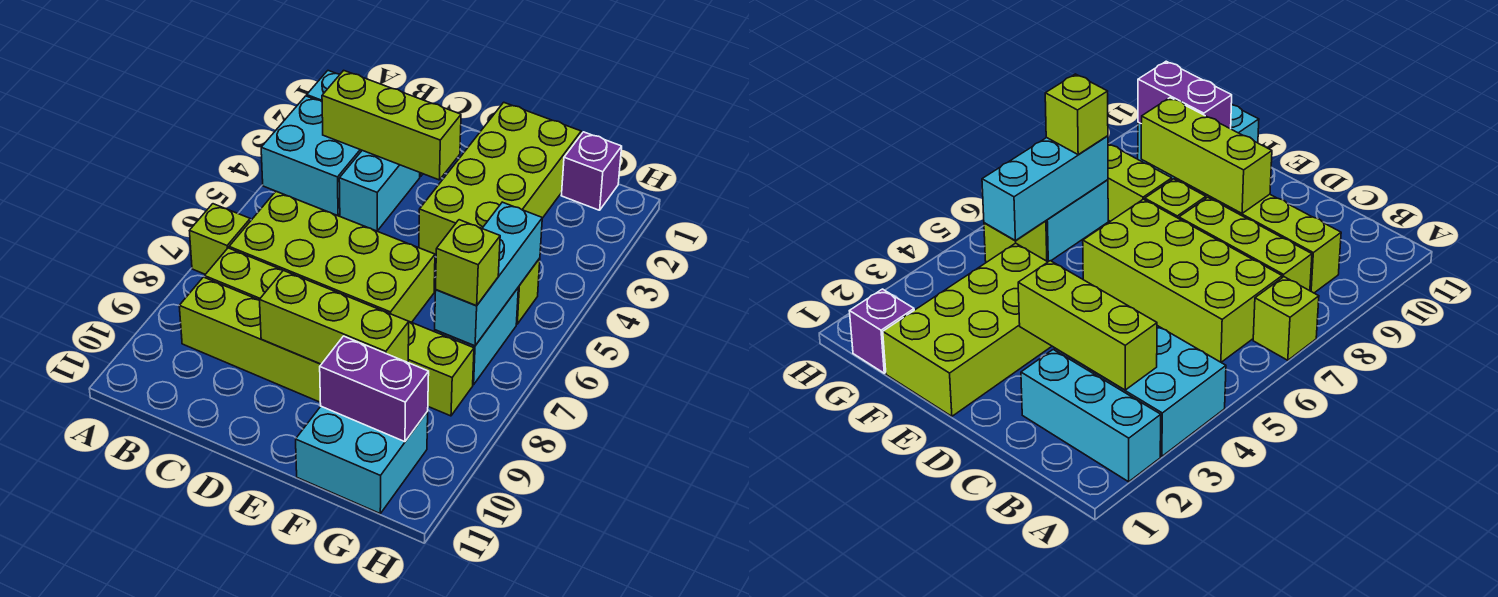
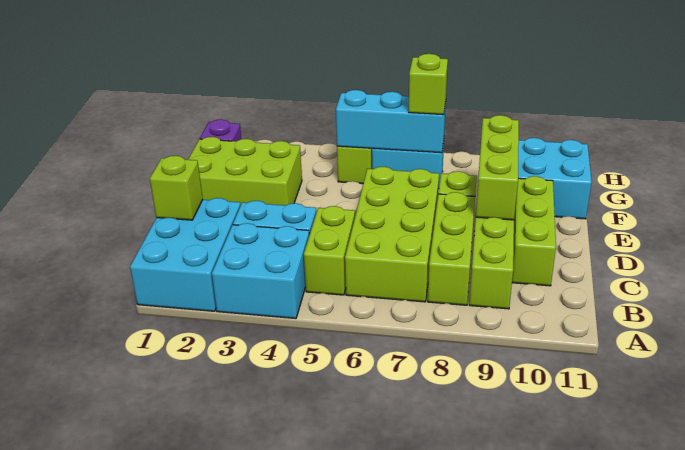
cyan brick A2:C2 level 1 -> cyan brick A1:C2 level 1
lime brick A7 level 1 -> lime brick C1 level 2
lime brick B3:D3 level 2 -> lime brick C10:E10 level 1
lime brick E1:F4 level 1 -> lime brick E1:F3 level 1
lime brick F8:G8 level 1 -> lime brick B5:C5 level 1
purple brick F10:G10 level 2 -> none

